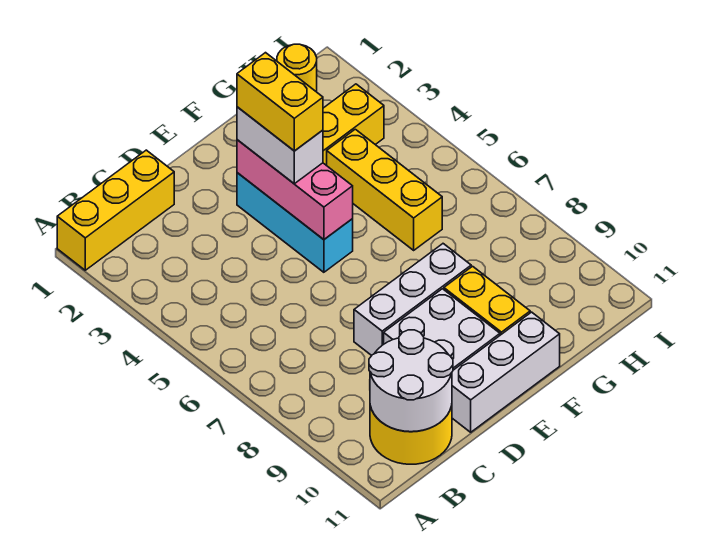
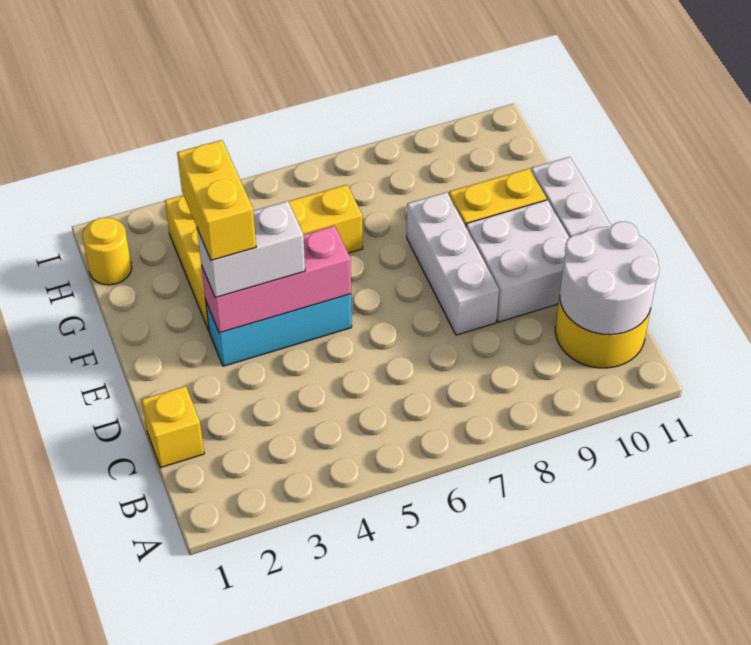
yellow brick A1:C1 level 1 -> yellow brick C1 level 1
yellow brick E3:E4 level 4 -> yellow brick E3:F3 level 4

